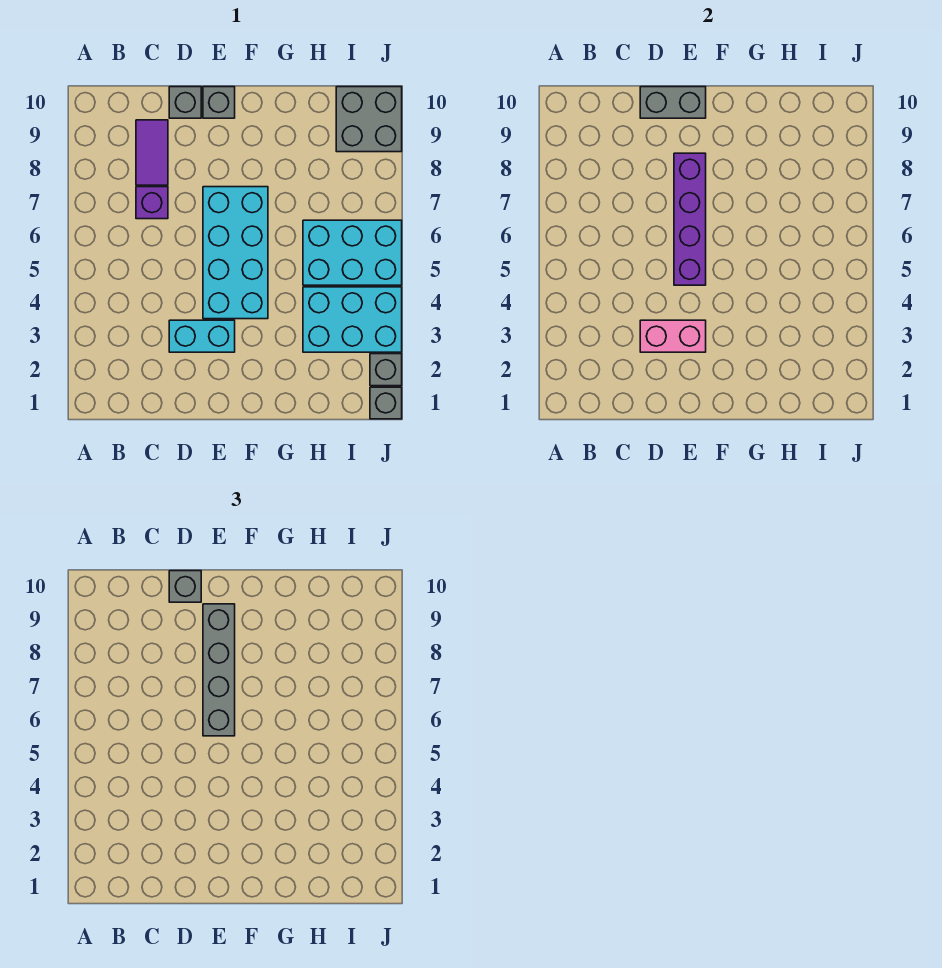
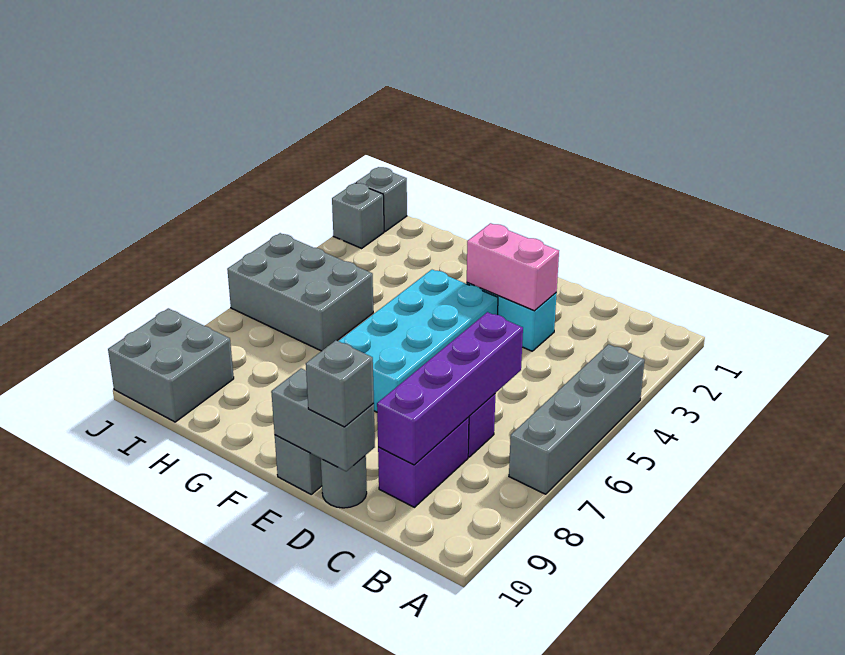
purple tile C8:C9 level 1 -> purple brick C8:C9 level 1
grey brick D10 level 1 -> grey round brick D10 level 1
purple brick E5:E8 level 2 -> purple brick C6:C9 level 2
grey brick E6:E9 level 3 -> grey brick A4:A7 level 1
cyan brick H3:J4 level 1 -> none
cyan brick H5:J6 level 1 -> grey brick H5:J6 level 1

